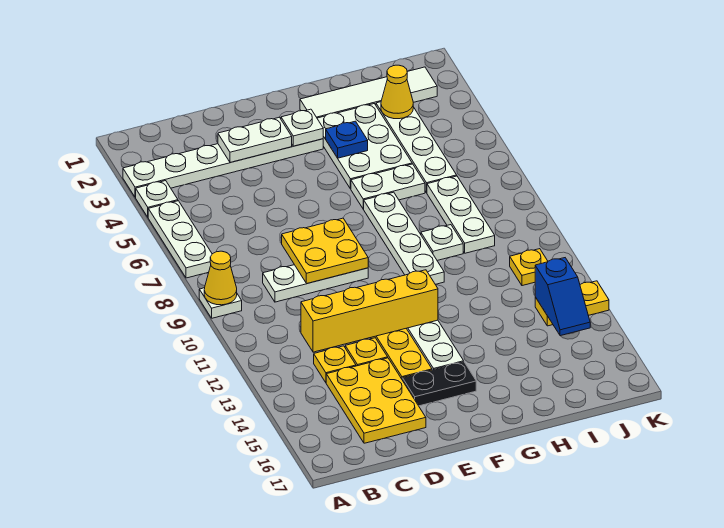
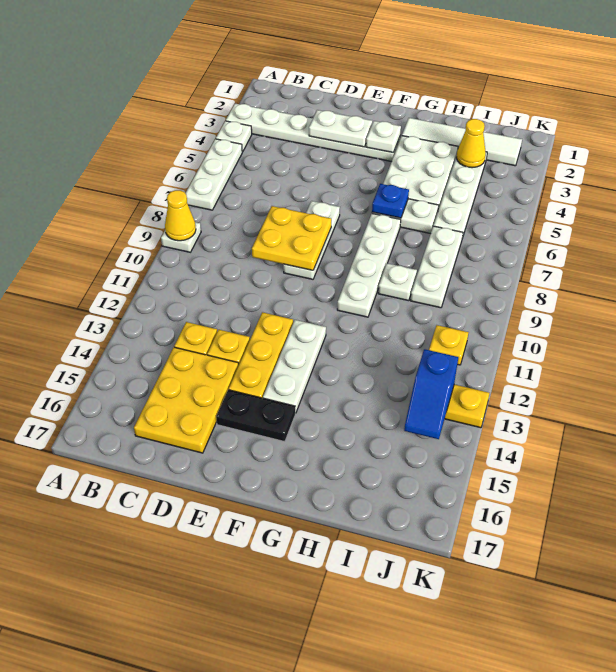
white plate C9:E9 level 1 -> white plate E7:E9 level 1
yellow brick C12:F12 level 2 -> none
blue plate G4 level 2 -> blue plate G6 level 2

